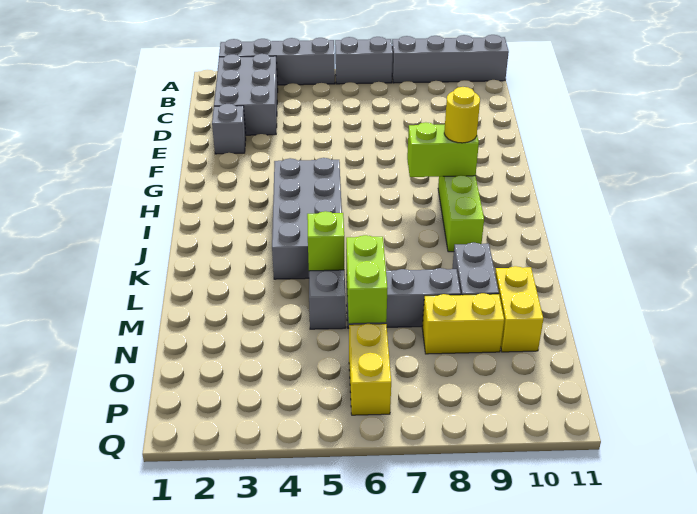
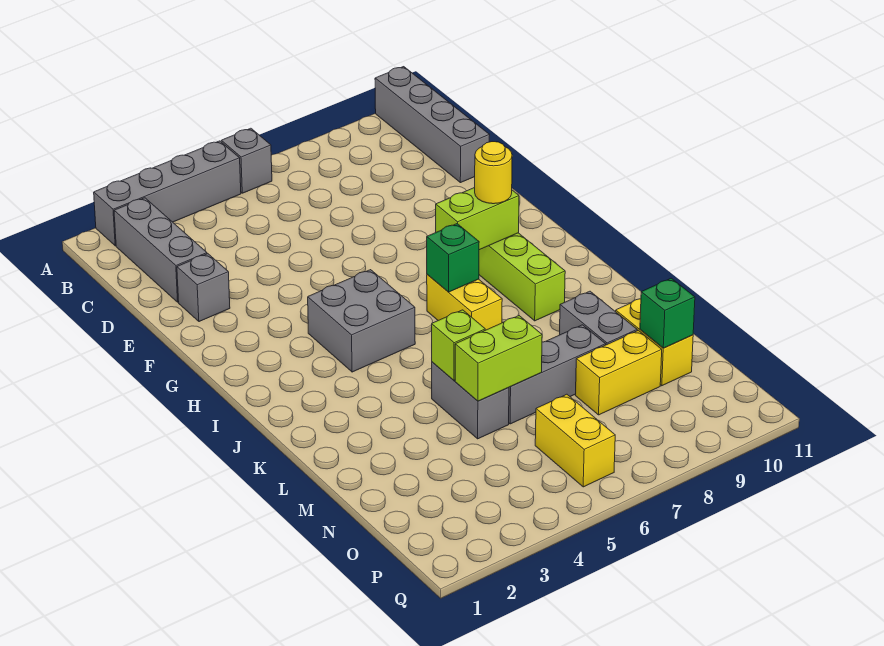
grey brick A6:A7 level 1 -> grey brick A6 level 1
grey brick A8:A11 level 1 -> grey brick A11:D11 level 1
grey brick B2:D3 level 1 -> grey brick B2:D2 level 1
grey brick H4:K5 level 1 -> grey brick H4:I5 level 1
none -> yellow brick I7:J7 level 1
none -> green brick I7 level 2
lime brick M6:N6 level 2 -> lime brick M5:M6 level 2
none -> green brick N10 level 2

